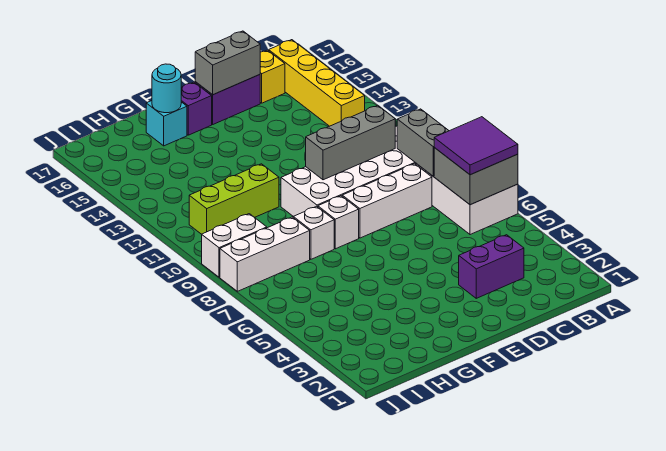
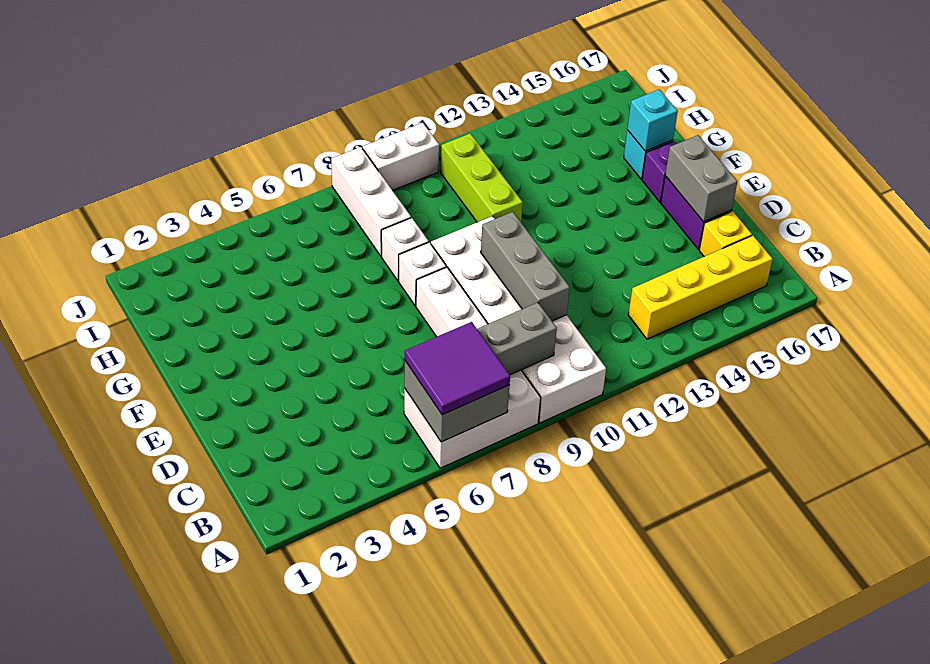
purple brick C3:D3 level 1 -> none
cyan round brick G16 level 2 -> cyan brick G16 level 2
white brick I9:J9 level 1 -> white brick J9:J10 level 1

